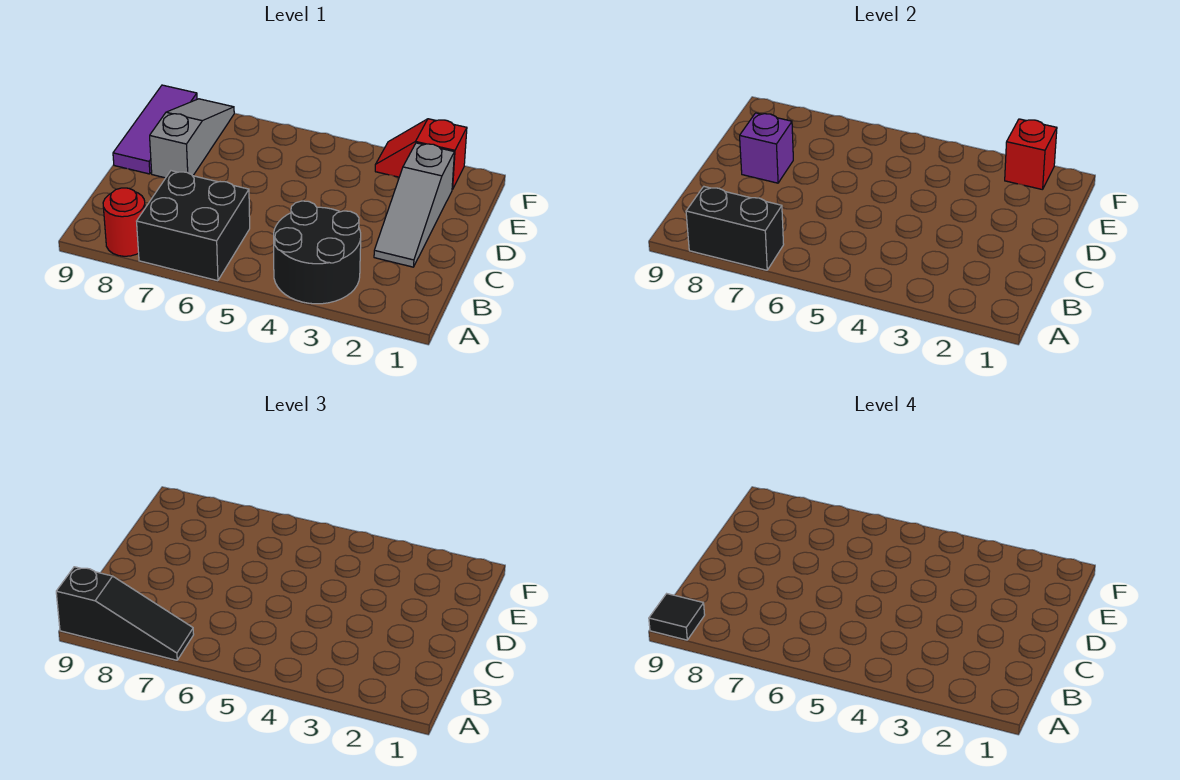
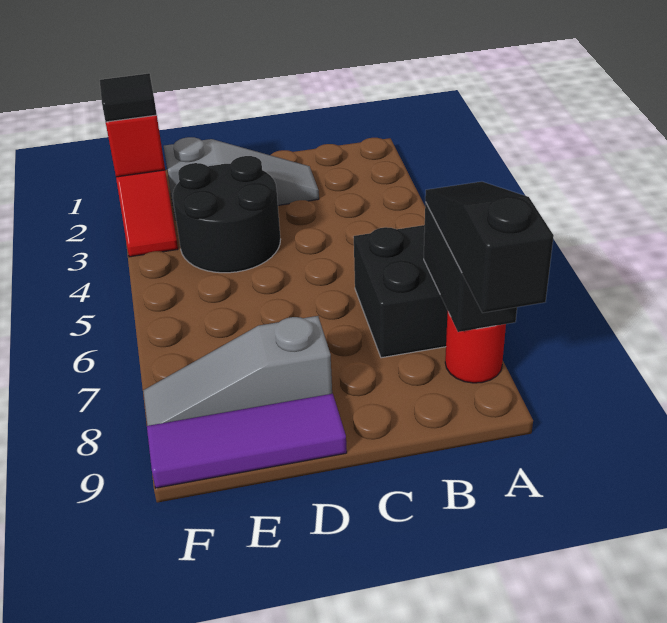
black round brick A3:B4 level 1 -> black round brick D3:E4 level 1
black tile A9 level 4 -> black tile F2 level 3
purple brick D8 level 2 -> none

